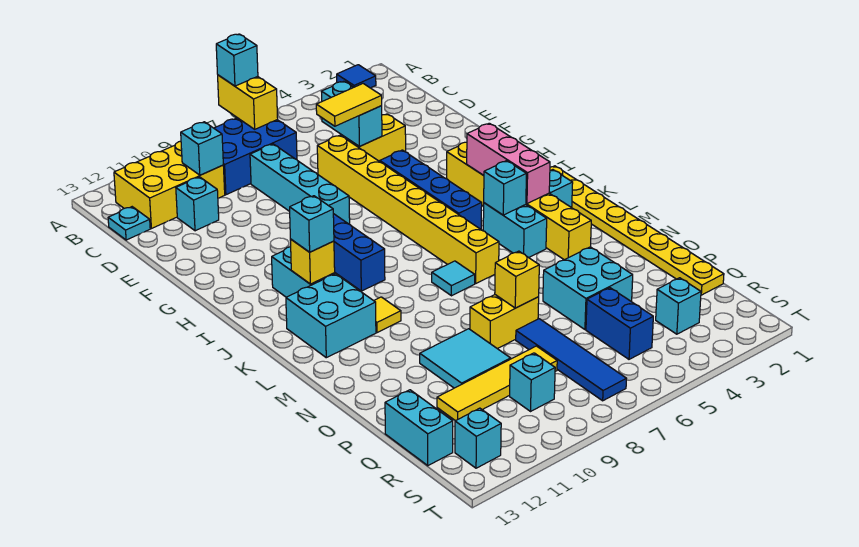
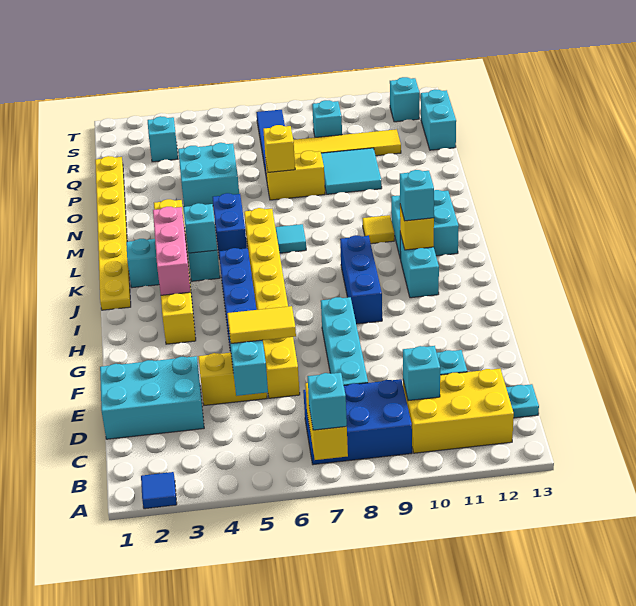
none -> cyan brick D1:E3 level 1
blue brick Q5:R5 level 1 -> blue brick L5:M5 level 1

